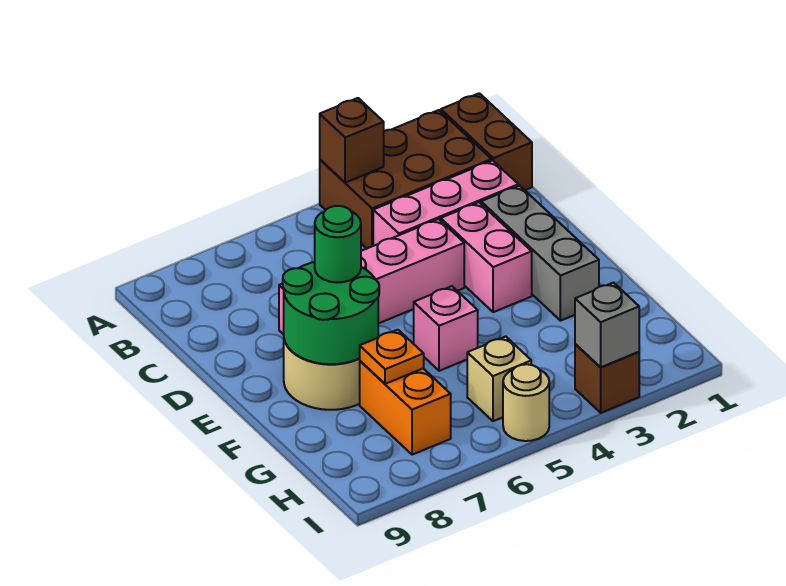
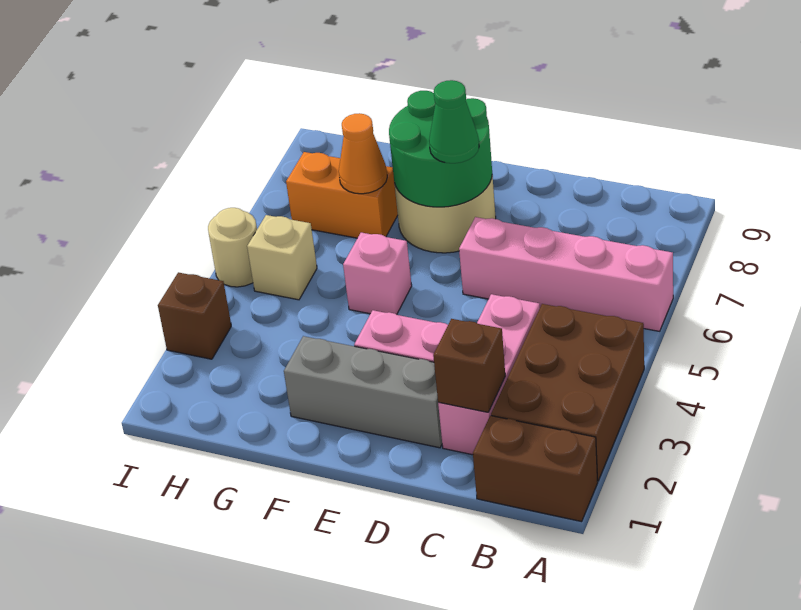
brown brick A4 level 2 -> brown brick C2 level 2
pink brick D4:D7 level 1 -> pink brick A6:D6 level 1
green round brick E7 level 3 -> green cone E7 level 3
orange plate G7 level 2 -> orange cone G7 level 2
grey brick I3 level 2 -> none

